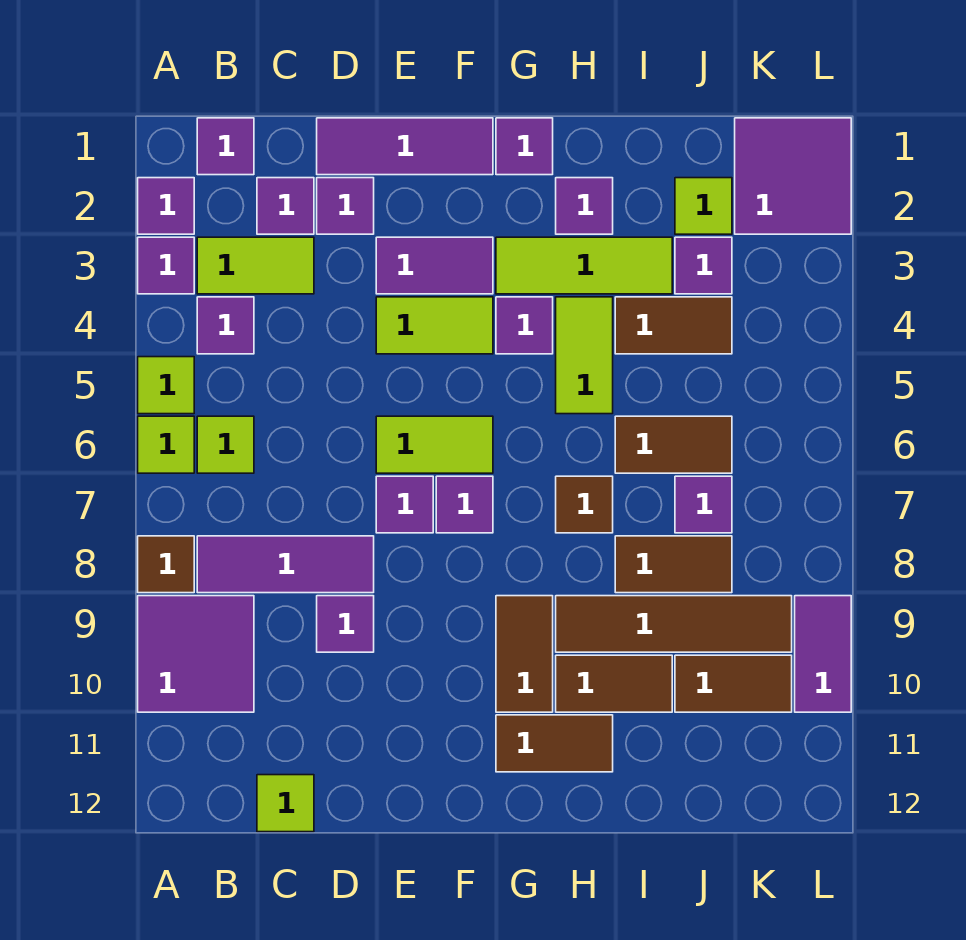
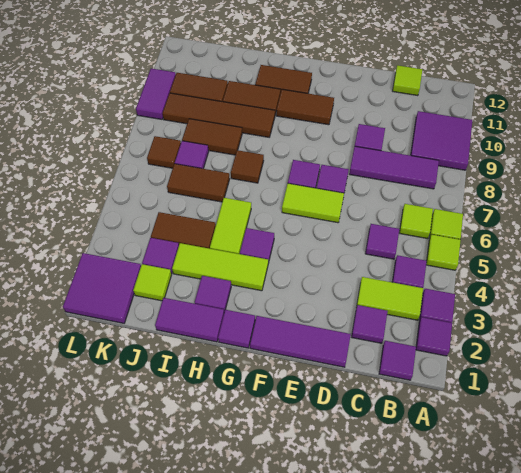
brown tile A8 level 1 -> brown tile K7 level 1
purple tile D2 level 1 -> purple tile C5 level 1
purple tile E3:F3 level 1 -> purple tile H1:I1 level 1
lime tile E4:F4 level 1 -> none
brown tile G9:G10 level 1 -> brown tile F10:G10 level 1

